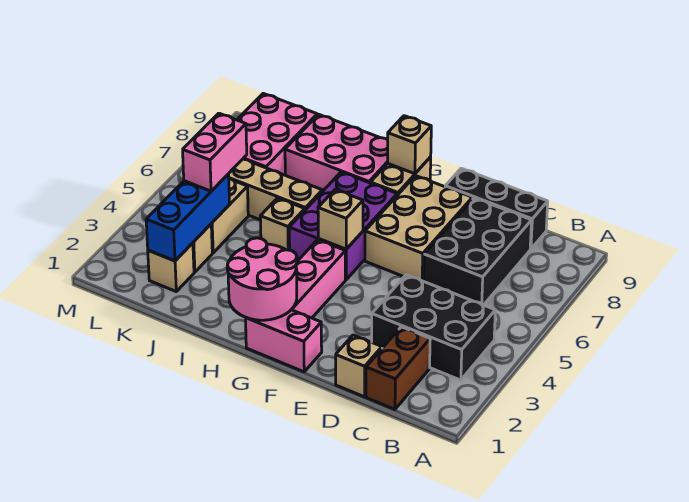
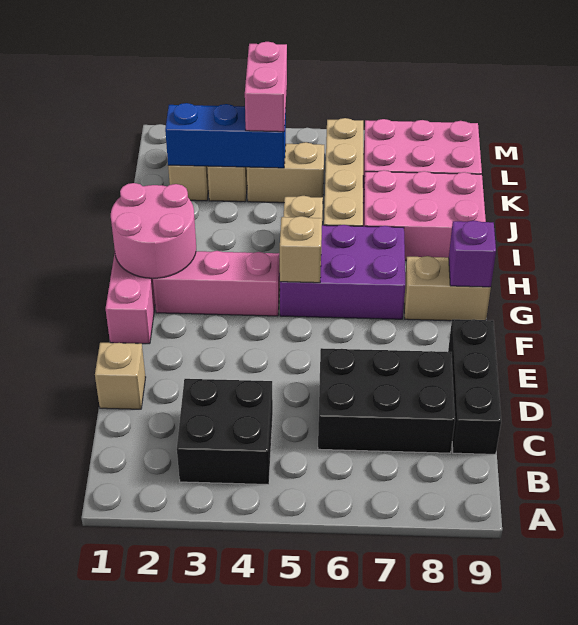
black brick B3:D4 level 1 -> black brick B3:C4 level 1
brown brick C1:C2 level 1 -> none
tan brick E6:F8 level 1 -> none
tan brick G9 level 2 -> purple brick G9 level 2
pink brick H8:J9 level 1 -> pink brick I7:J9 level 1
pink brick K4:K5 level 3 -> pink brick K4:L4 level 3

